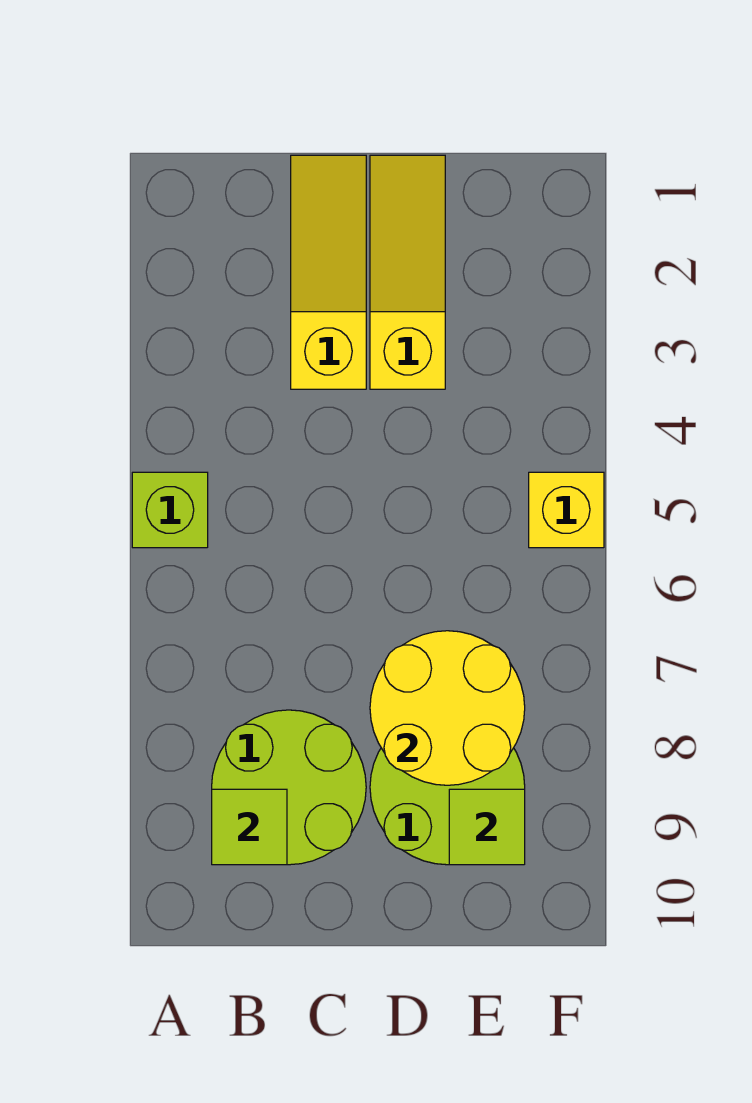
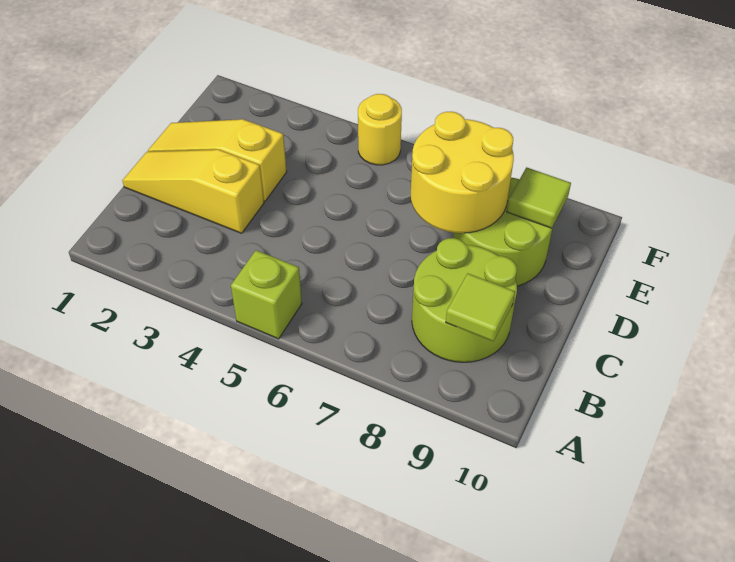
yellow brick F5 level 1 -> yellow round brick F5 level 1

